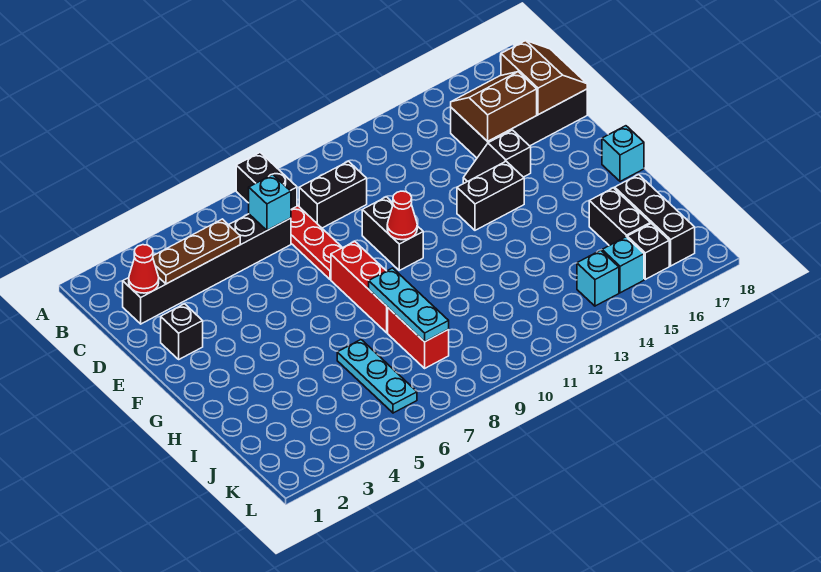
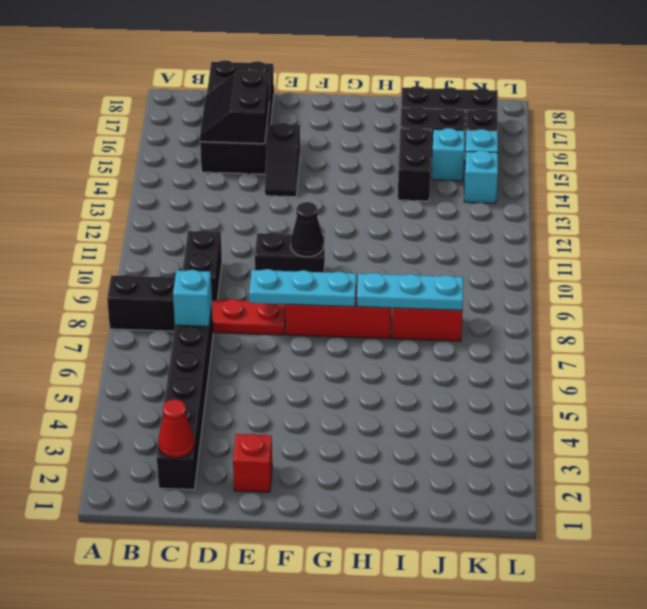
brown plate C3:C5 level 2 -> none
brown slope C15:D16 level 2 top D -> black slope C15:D16 level 2 top D
brown slope C17:D18 level 2 top 17 -> none
black brick E2 level 1 -> red brick E2 level 1
red cone F10 level 2 -> black cone F10 level 2
black brick F13:F14 level 1 -> black brick I14:I15 level 1
cyan brick G18 level 1 -> cyan brick J15 level 1
cyan plate I6:K6 level 1 -> cyan plate E8:G8 level 2

